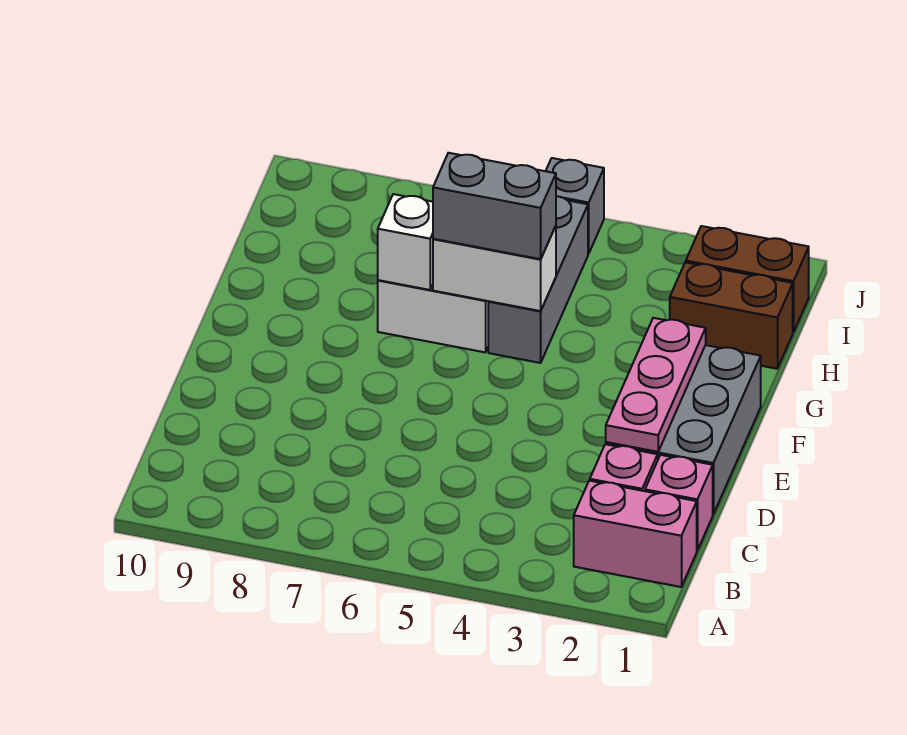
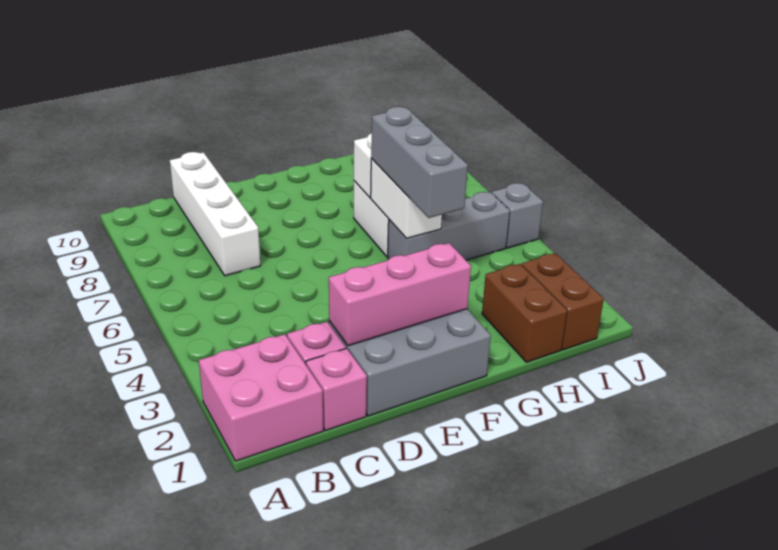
pink brick B1:B2 level 1 -> pink brick A1:B2 level 1
none -> white brick C7:C10 level 1
pink plate D2:F2 level 2 -> pink brick D2:F2 level 2
grey brick G5:G6 level 3 -> grey brick G4:G6 level 3

